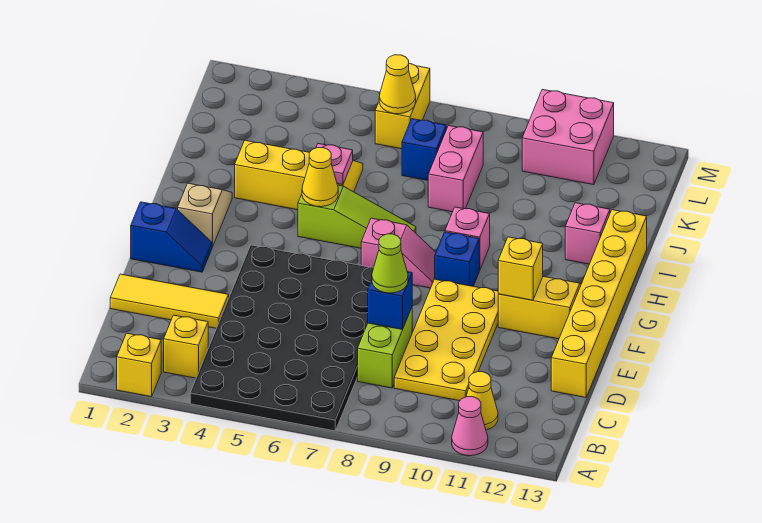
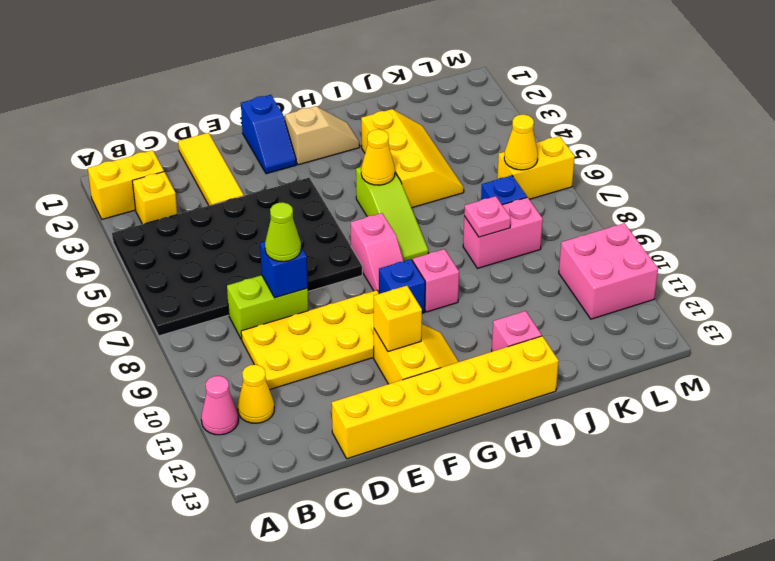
yellow brick A2 level 1 -> yellow brick A2:B2 level 1
pink plate I5 level 2 -> pink plate J8 level 2

